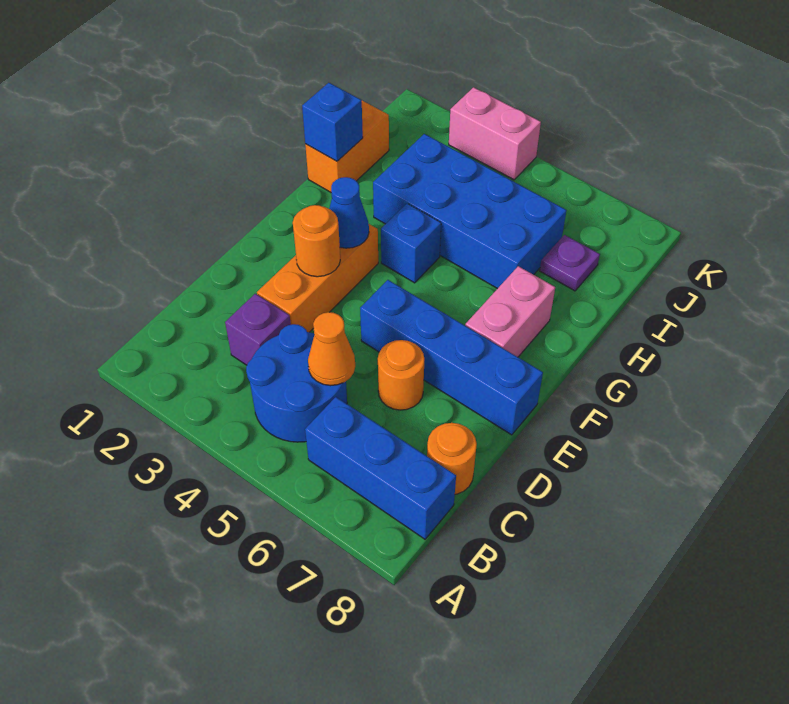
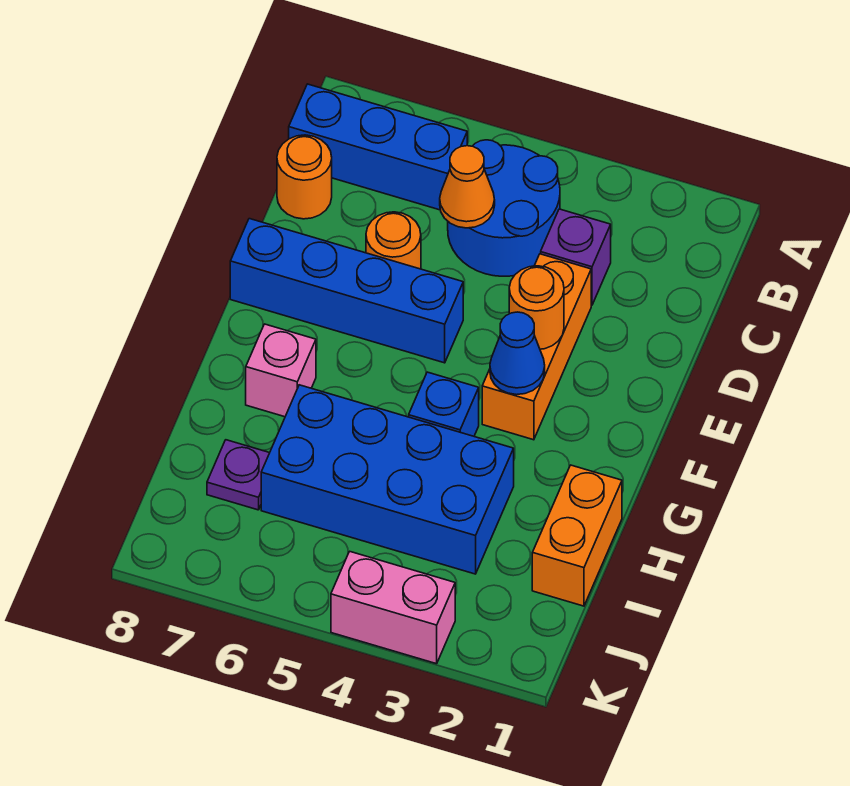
pink brick F7:G7 level 1 -> pink brick G7 level 1
blue brick H1 level 2 -> none

